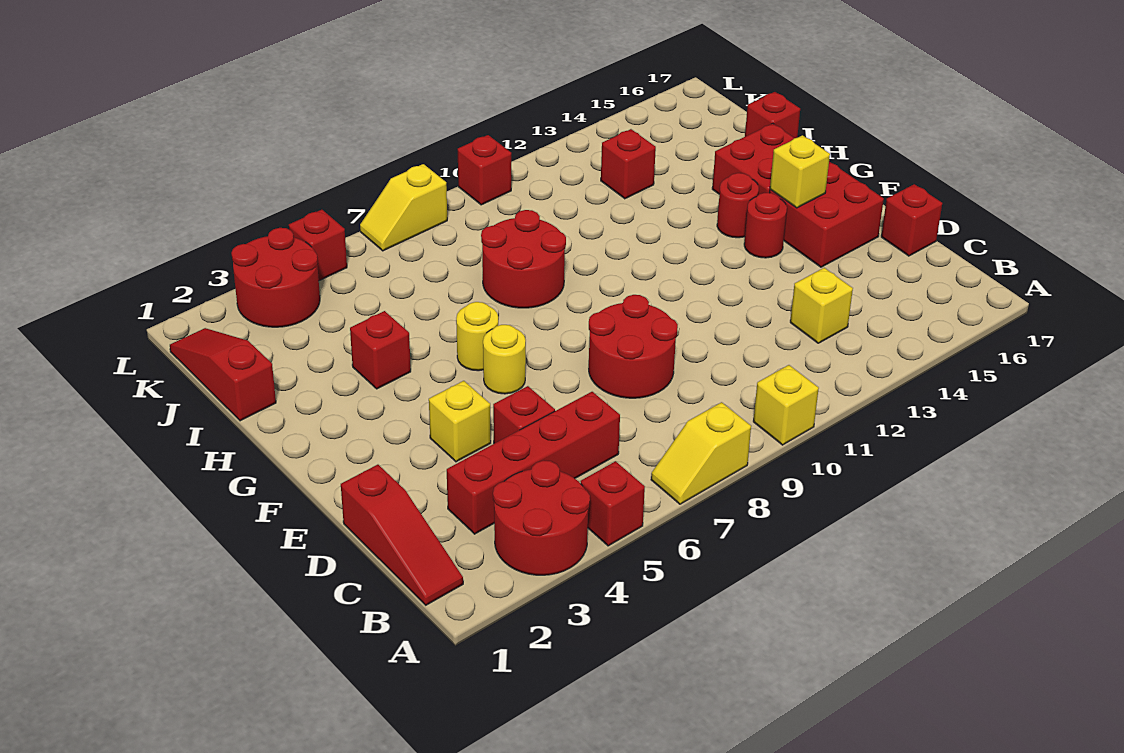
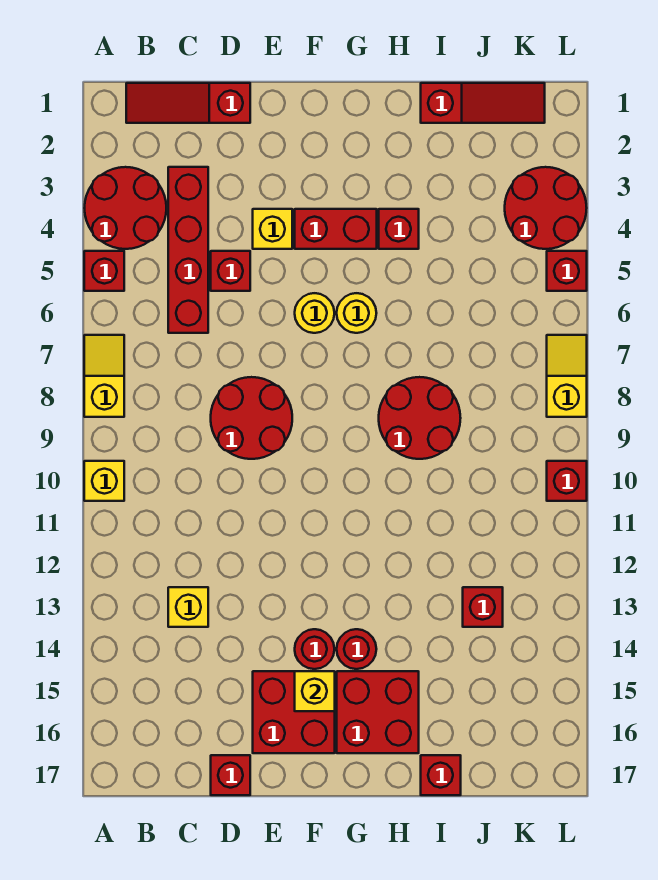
none -> red brick F4:G4 level 1

